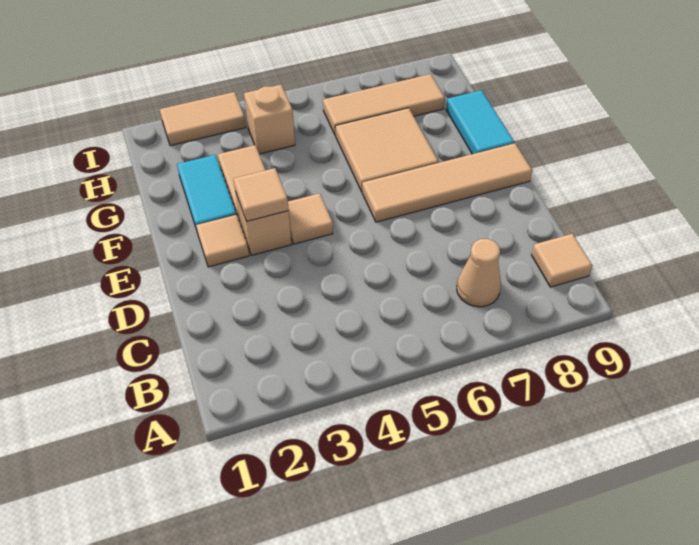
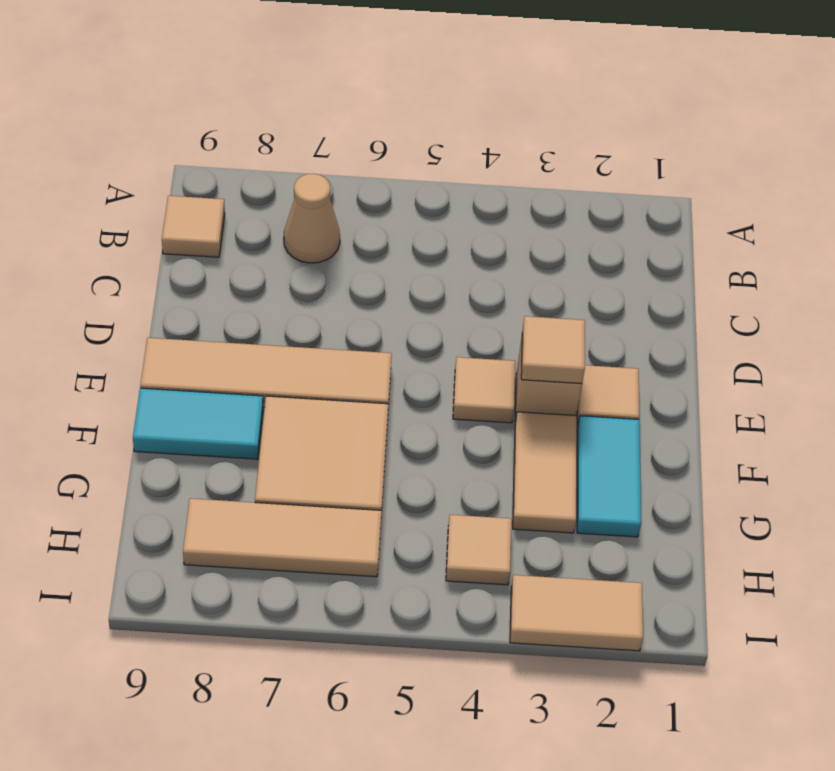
cyan tile F9:G9 level 1 -> cyan tile F8:F9 level 1
tan brick H4 level 1 -> tan tile H4 level 1

